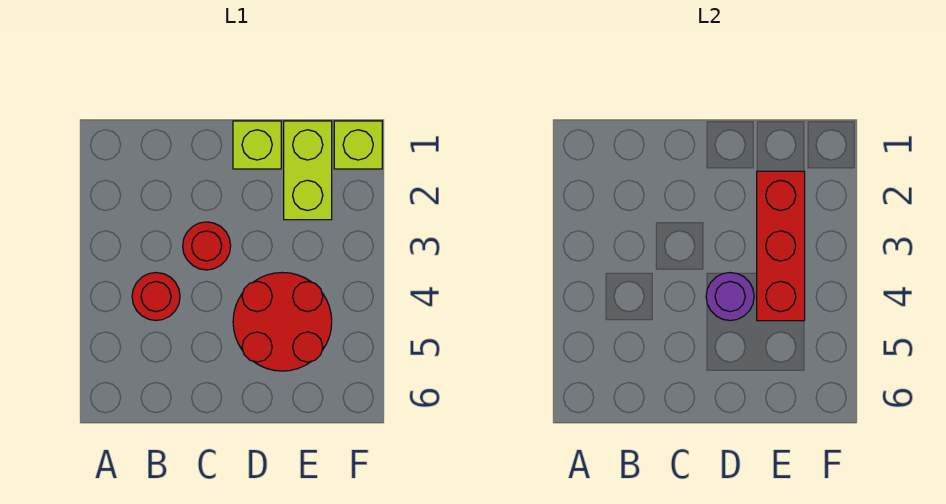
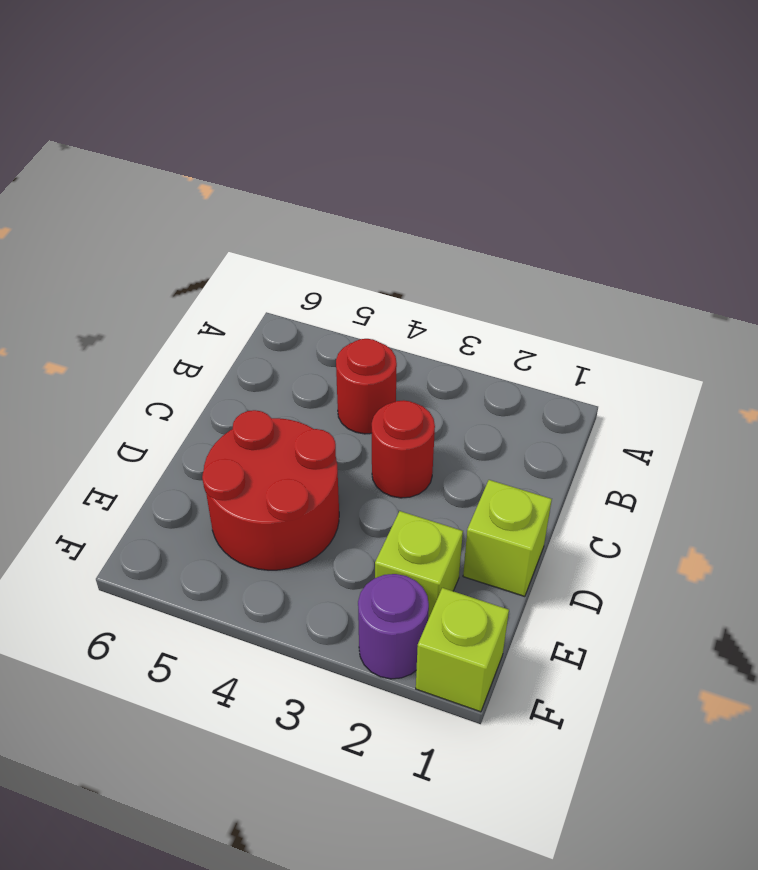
purple round brick D4 level 2 -> purple round brick F2 level 1
lime brick E1:E2 level 1 -> lime brick E2 level 1
red brick E2:E4 level 2 -> none

